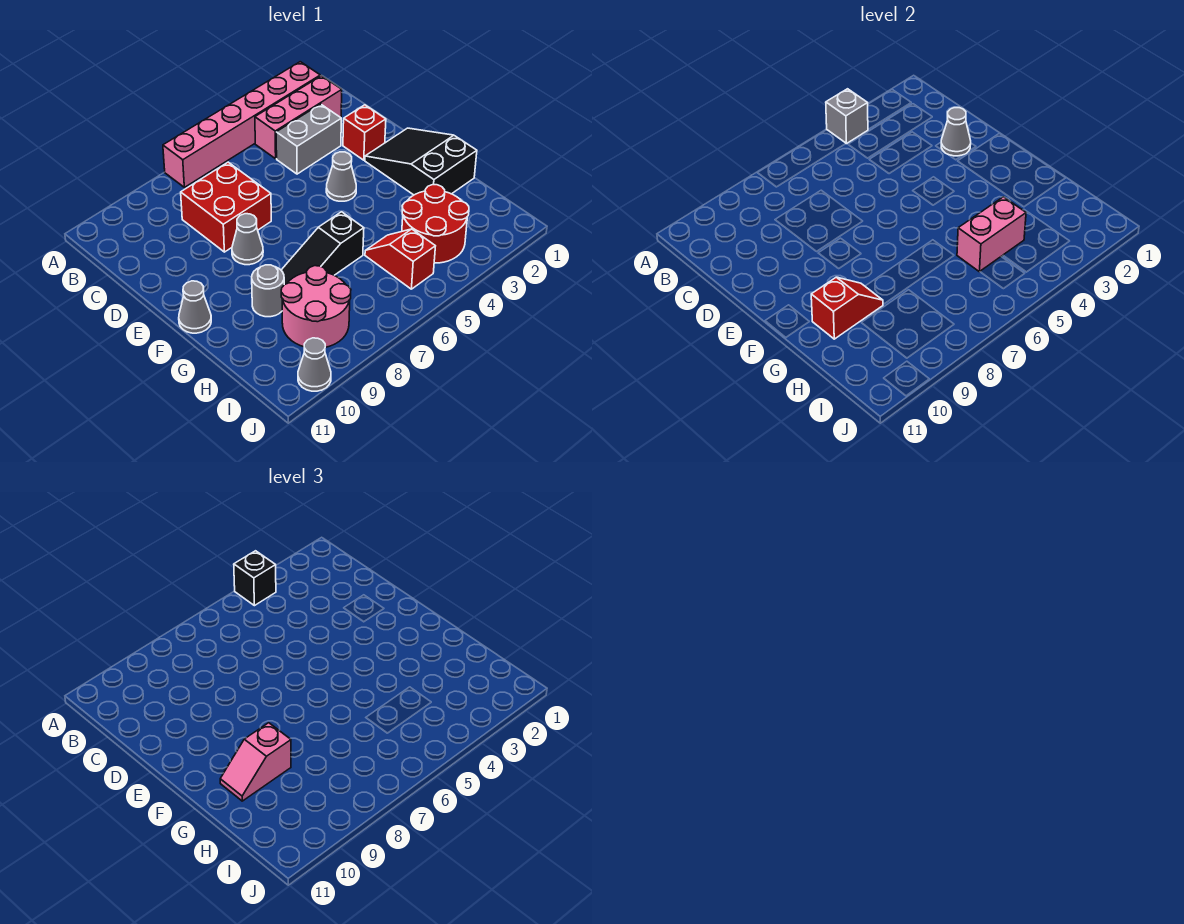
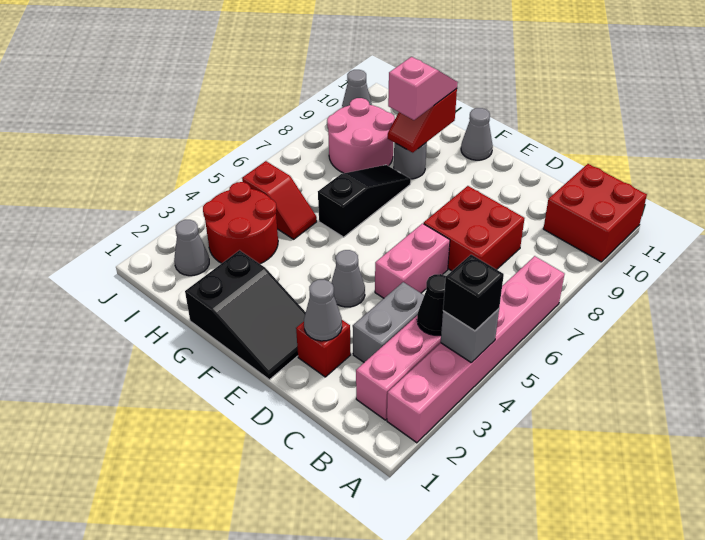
none -> red brick A10:B11 level 1
none -> black cone B4 level 2
grey cone E8 level 1 -> grey cone I2 level 1
pink brick H4:H5 level 2 -> pink brick D5:D6 level 1

